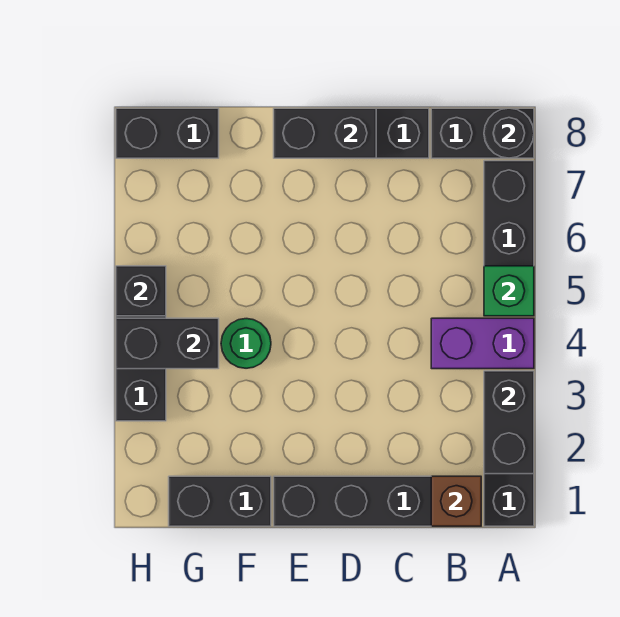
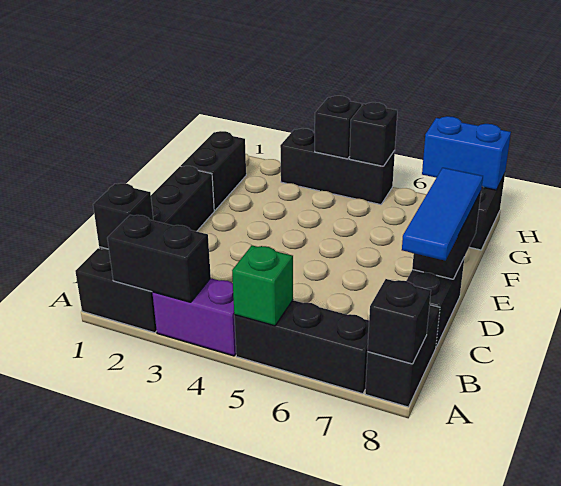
purple brick A4:B4 level 1 -> purple brick A3:A4 level 1
black round brick A8 level 2 -> black brick A8 level 2
brown brick B1 level 2 -> black brick B1 level 2
none -> blue tile C8:E8 level 3
green round brick F4 level 1 -> none
black brick G4:H4 level 2 -> black brick H4 level 2
none -> blue brick H7:H8 level 2

